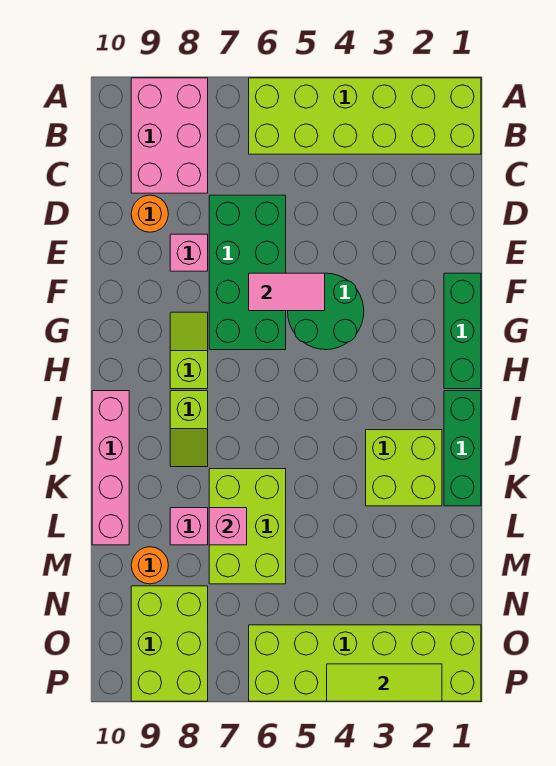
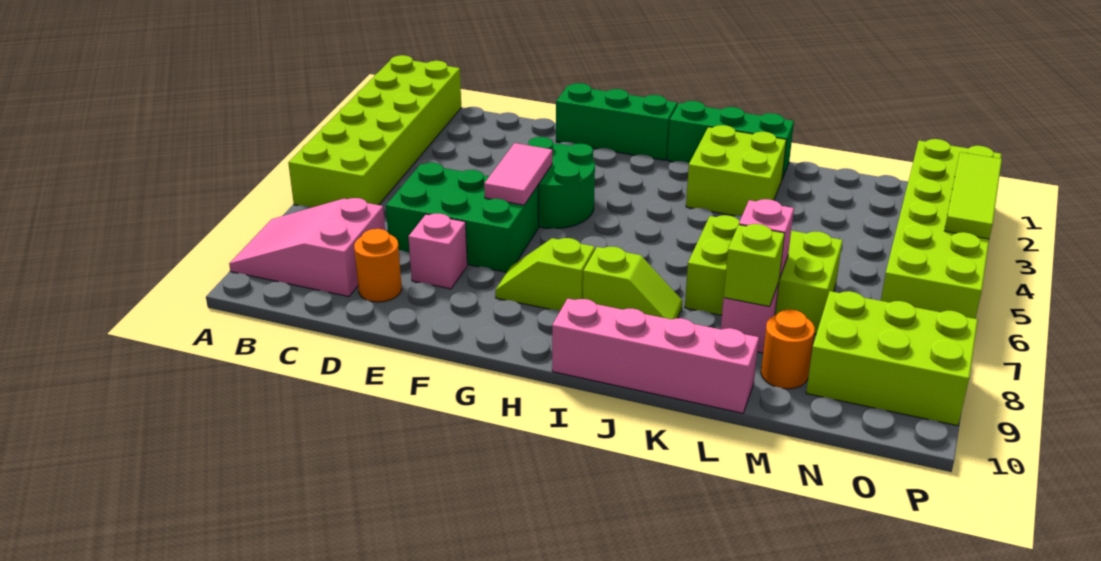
pink brick A8:C9 level 1 -> pink slope A8:C9 level 1 top C
green brick D6:G7 level 1 -> green brick D6:F7 level 1
none -> lime brick L8 level 2

